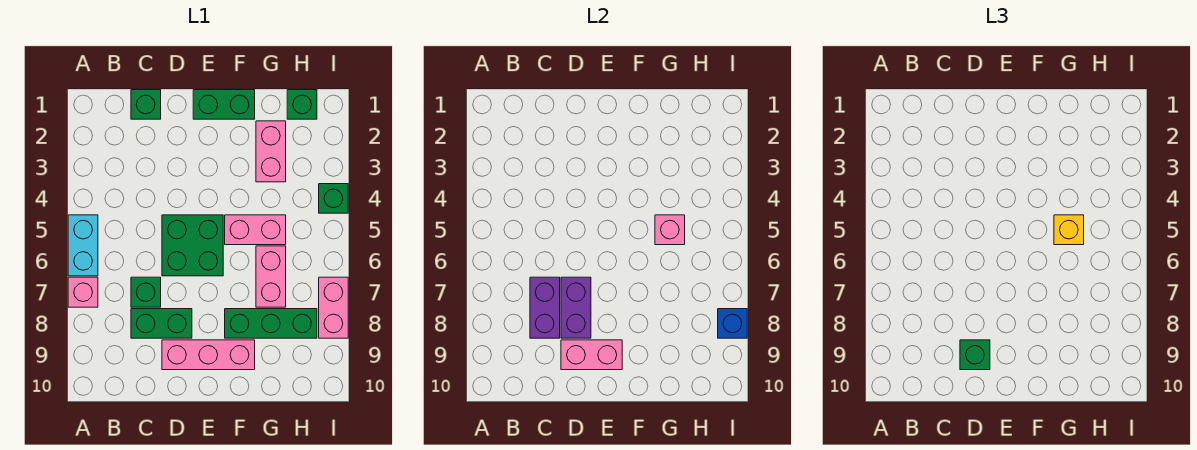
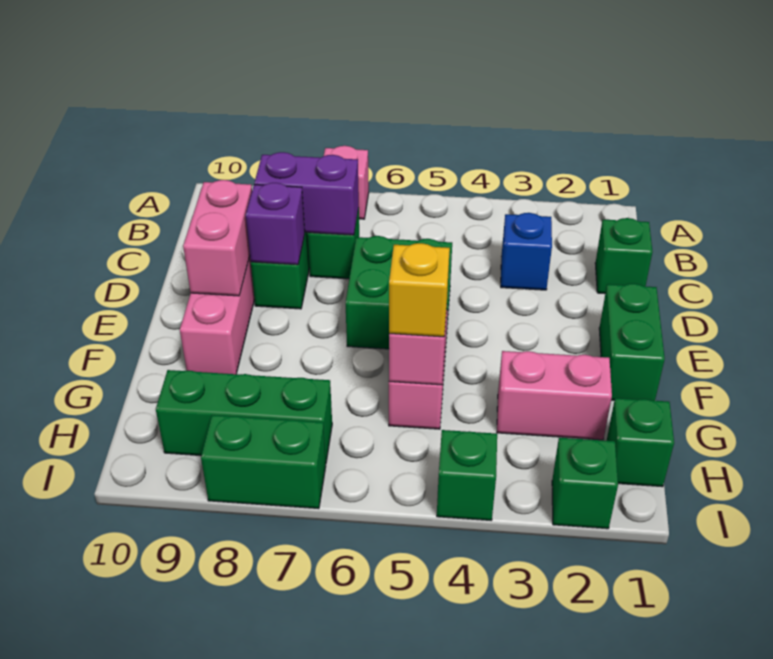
cyan brick A5:A6 level 1 -> none
purple brick D7:D8 level 2 -> purple brick D8 level 2
green brick D9 level 3 -> green brick I2 level 1
green brick F8:H8 level 1 -> green brick H7:H9 level 1
pink brick G6:G7 level 1 -> none
pink brick I7:I8 level 1 -> green brick I7:I8 level 1
blue brick I8 level 2 -> blue brick C3 level 1

